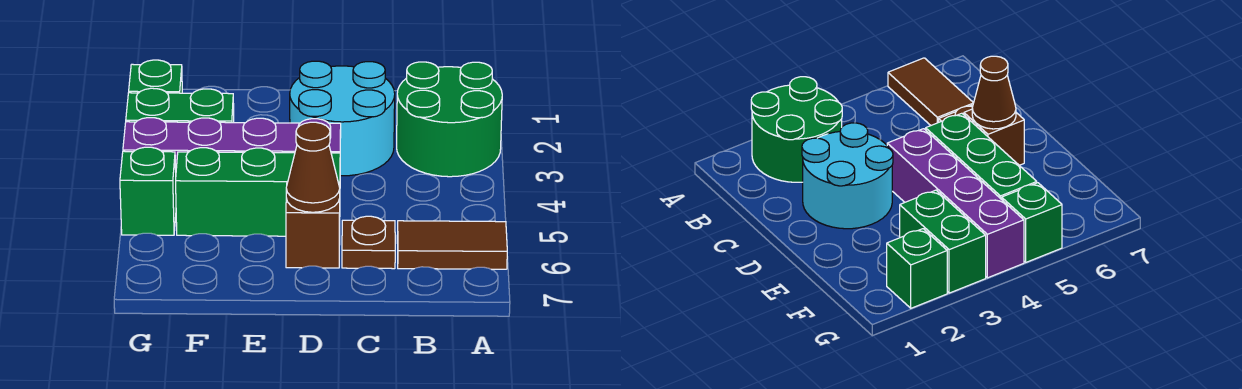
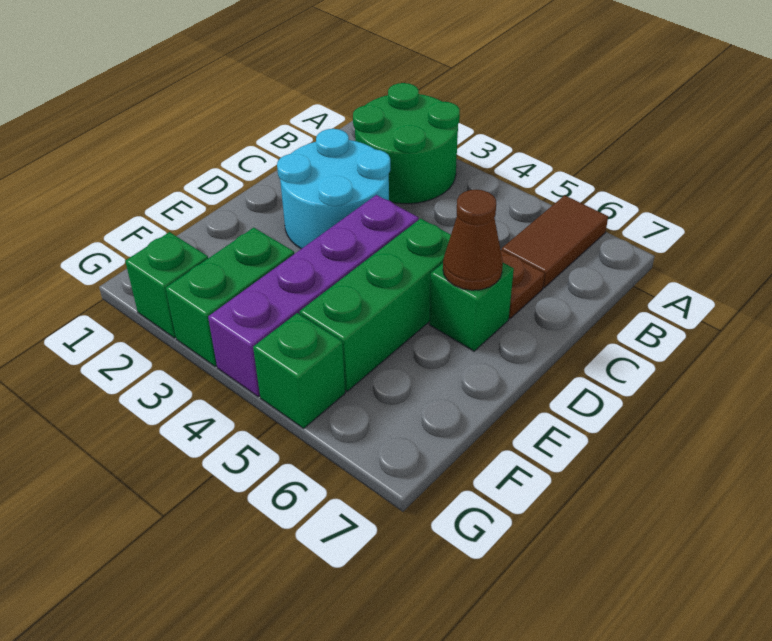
brown brick D6 level 1 -> green brick D6 level 1

